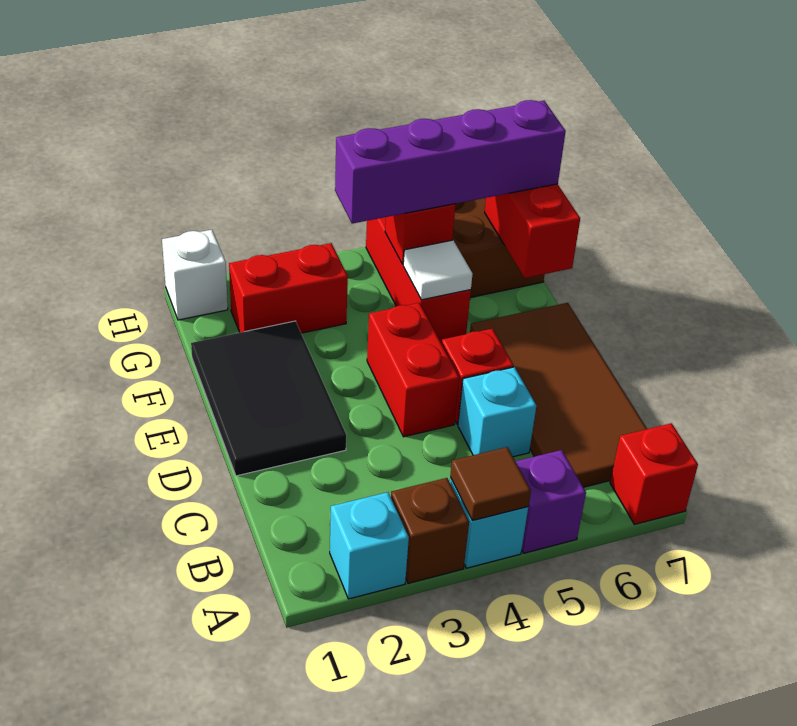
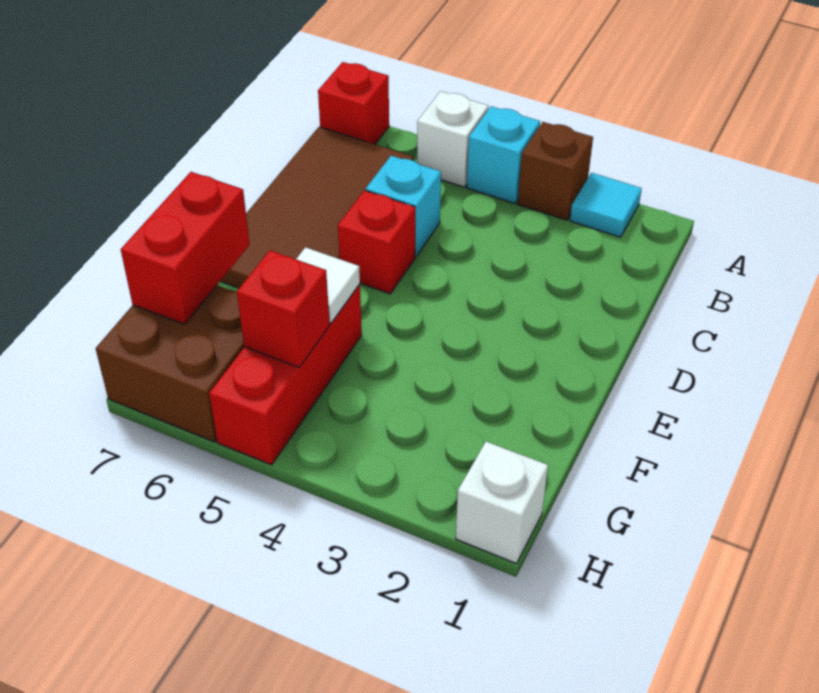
cyan brick A2 level 1 -> cyan tile A2 level 1
brown tile A4 level 2 -> none
purple brick A5 level 1 -> white brick A5 level 1
black tile D1:F2 level 1 -> none
red brick D4:E4 level 1 -> none
red brick G2:G3 level 1 -> none
purple brick G4:G7 level 3 -> none

